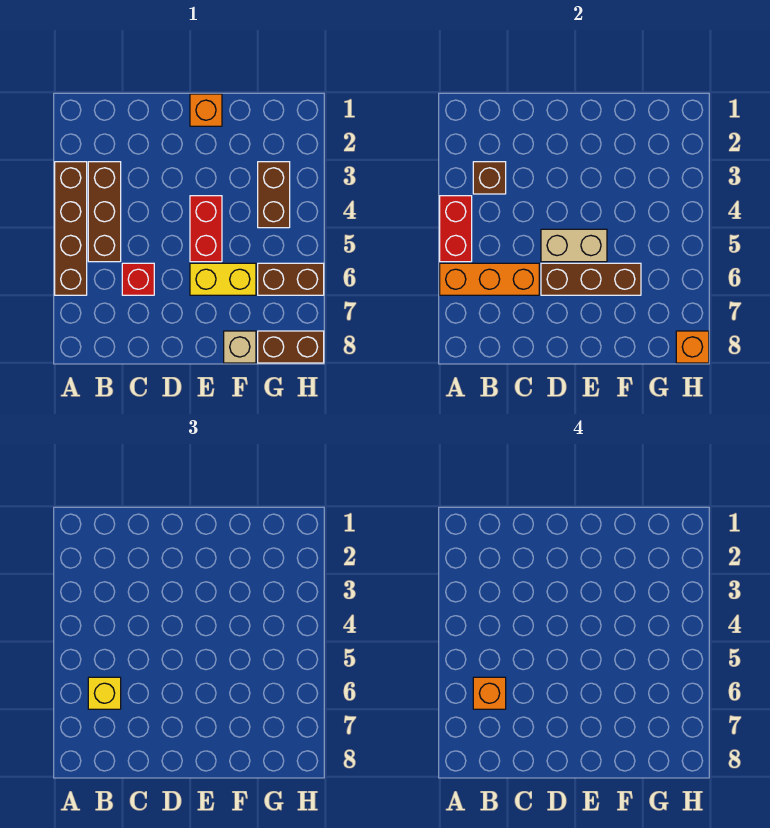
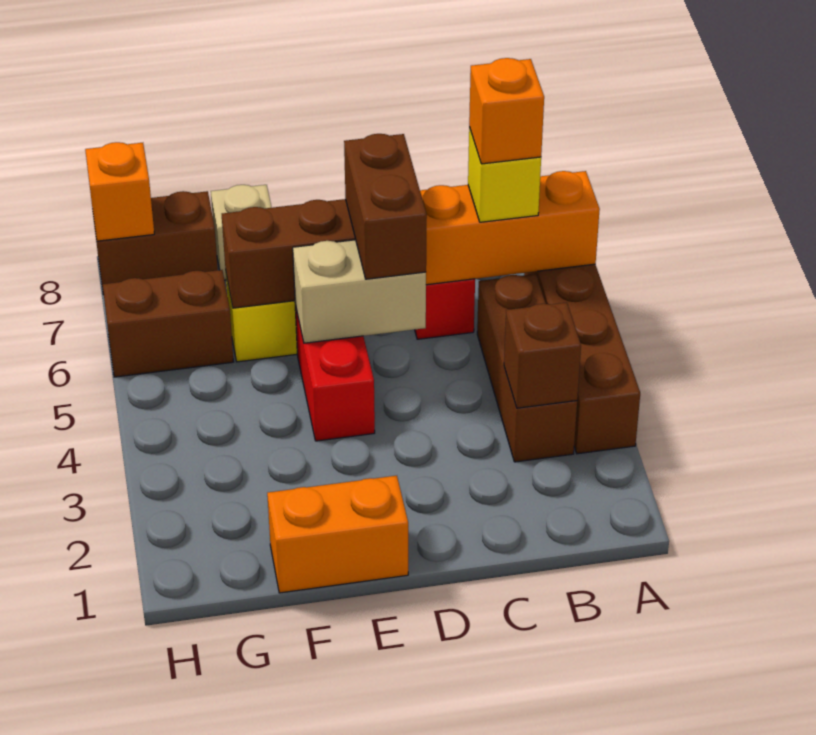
red brick A4:A5 level 2 -> none
orange brick E1 level 1 -> orange brick E1:F1 level 1
brown brick G3:G4 level 1 -> brown brick D5:D6 level 3

